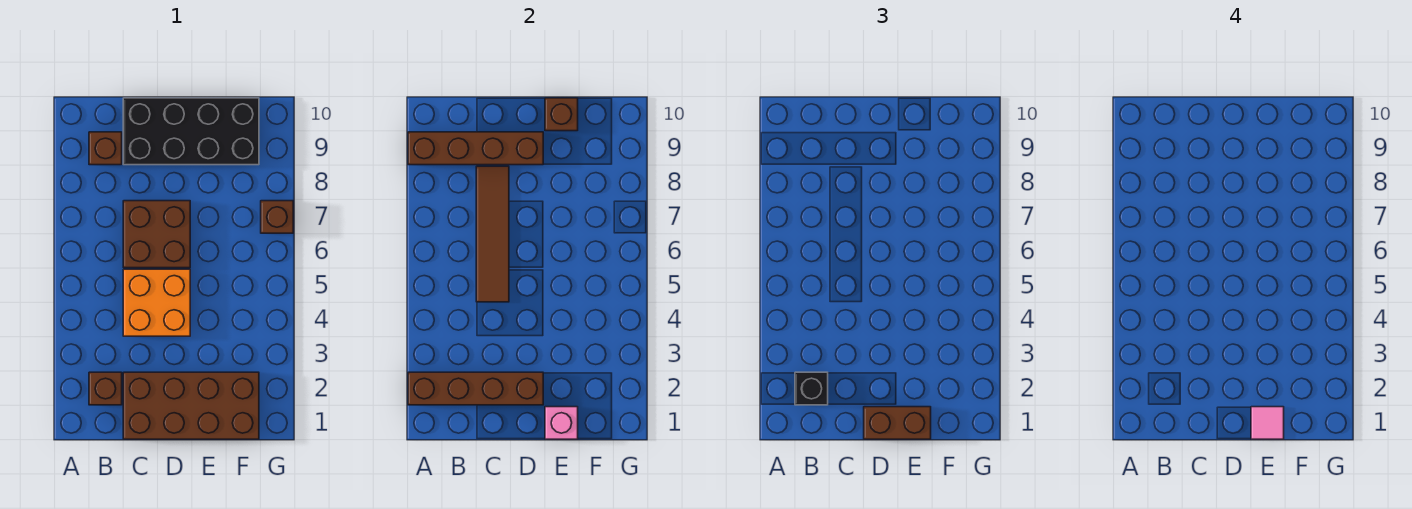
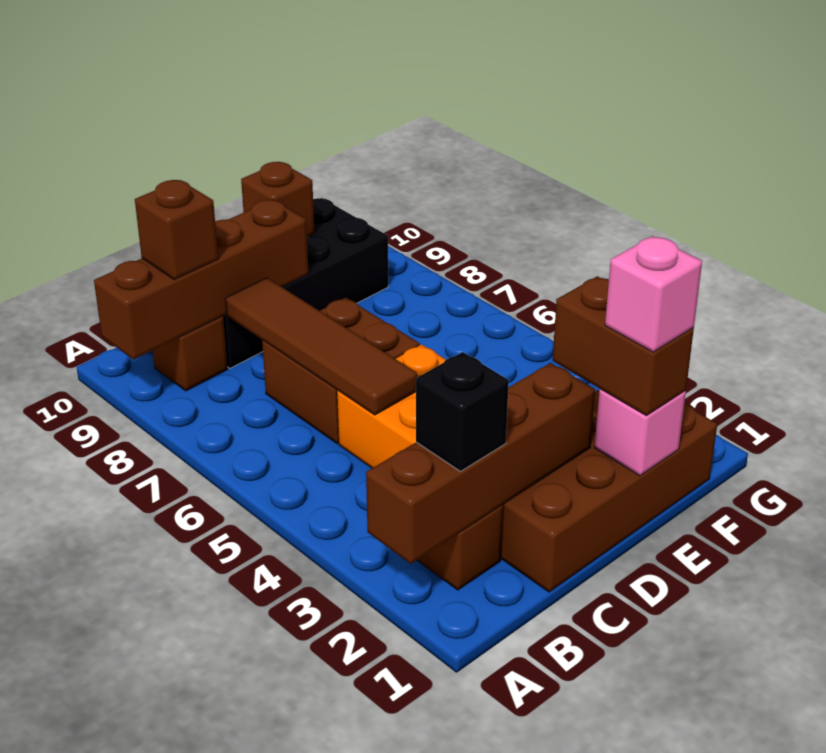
brown brick D1:E1 level 3 -> brown brick E1:E2 level 3
pink tile E1 level 4 -> pink brick E1 level 4
brown brick G7 level 1 -> brown brick B9 level 3

